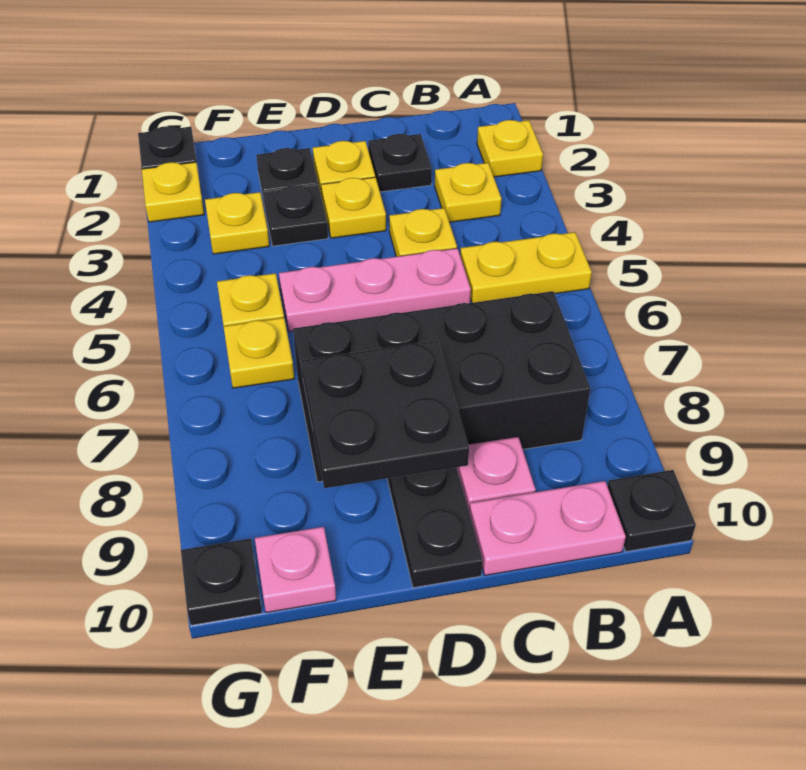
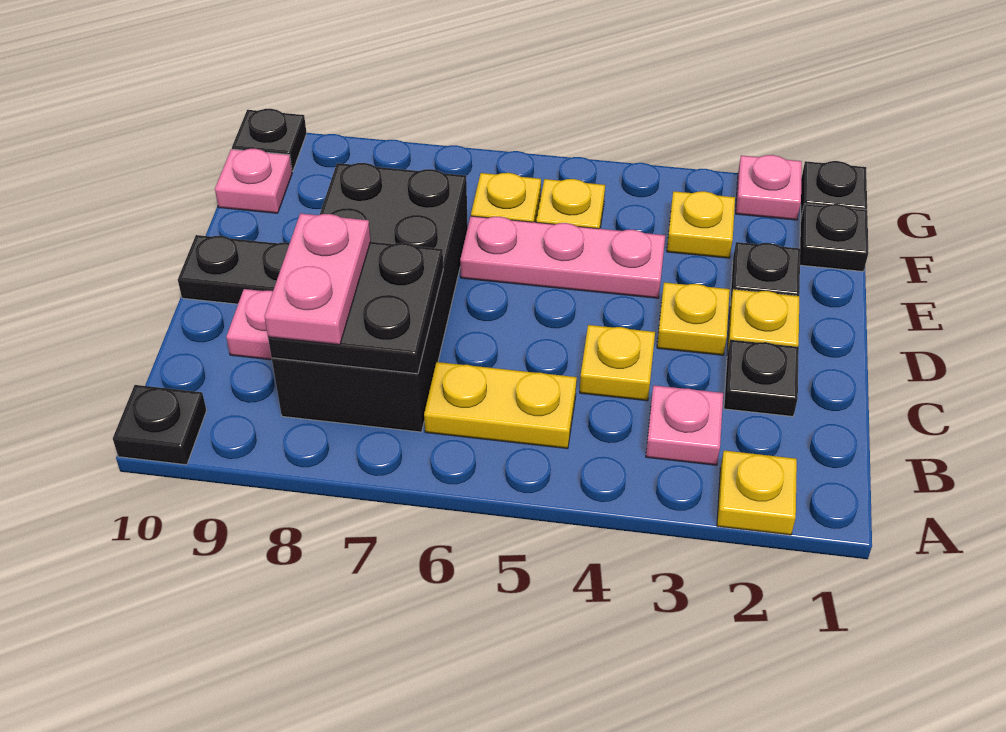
yellow plate A5:B5 level 1 -> yellow plate B5:B6 level 1
yellow plate B3 level 1 -> pink plate B3 level 1
pink plate B10:C10 level 1 -> pink plate B8:C8 level 3
pink plate C5:E5 level 1 -> pink plate E4:E6 level 1
black plate D8:E9 level 2 -> black plate B7:C8 level 2
black plate E3 level 1 -> black plate F1 level 1
yellow plate G2 level 1 -> pink plate G2 level 1

